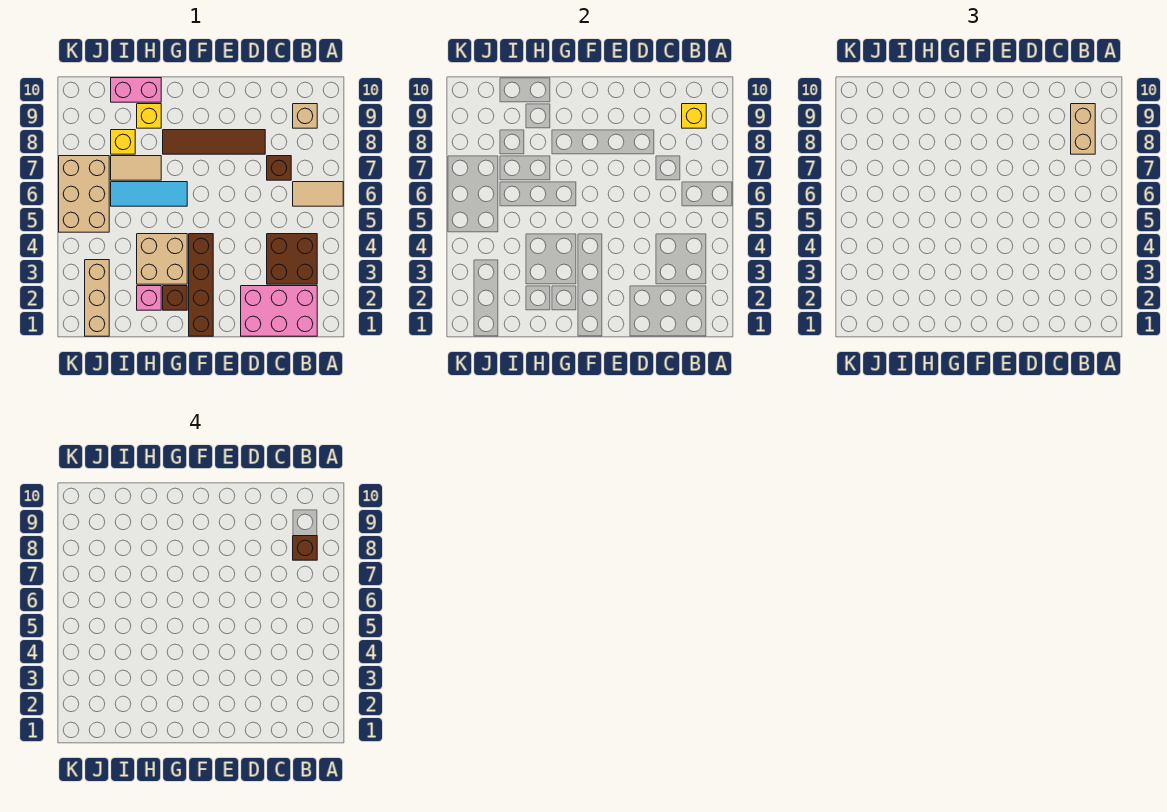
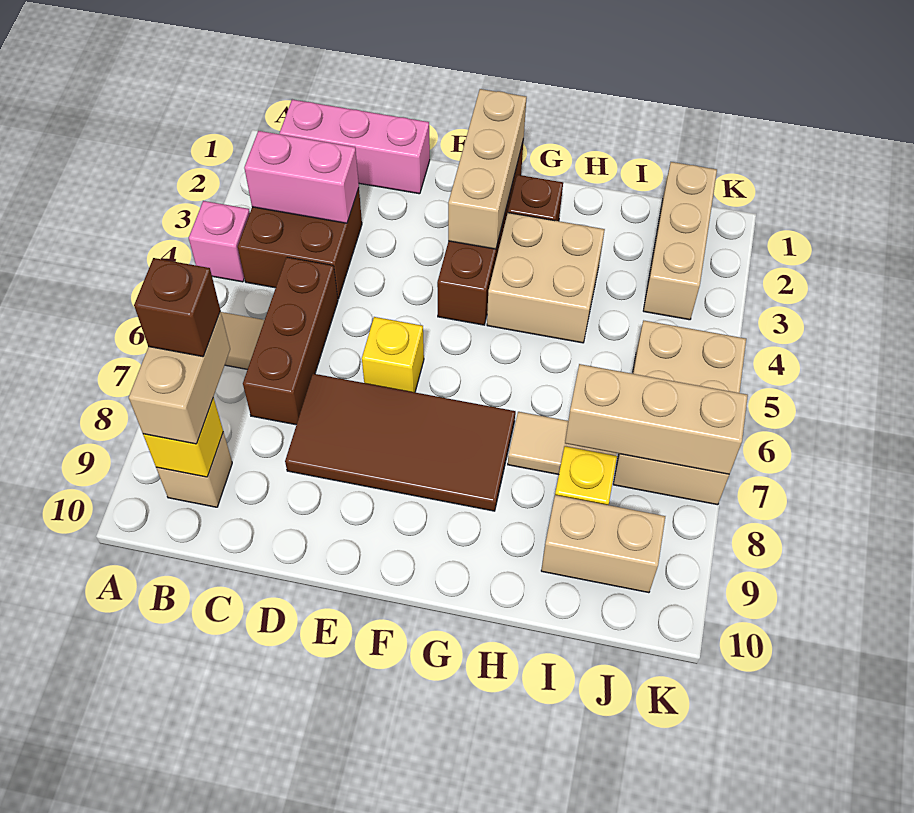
pink brick B1:D2 level 1 -> pink brick B1:D1 level 1
brown brick C7 level 1 -> brown brick C5:C7 level 1
brown tile D8:G8 level 1 -> brown tile D7:G8 level 1
none -> tan brick F1:F3 level 2
cyan tile G6:I6 level 1 -> none
pink brick H2 level 1 -> pink brick A4 level 1
yellow brick H9 level 1 -> yellow brick E6 level 1
pink brick H10:I10 level 1 -> pink brick B3:C3 level 2
none -> tan brick I7:K7 level 2
none -> tan brick I9:J9 level 1

